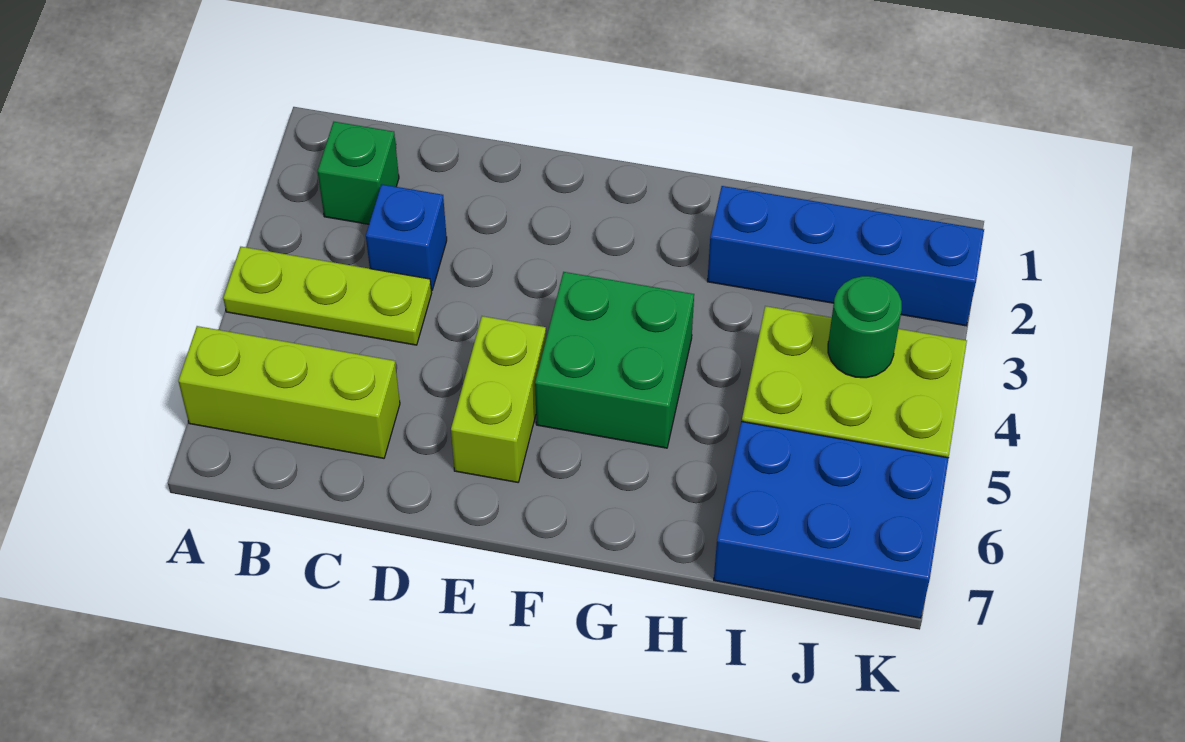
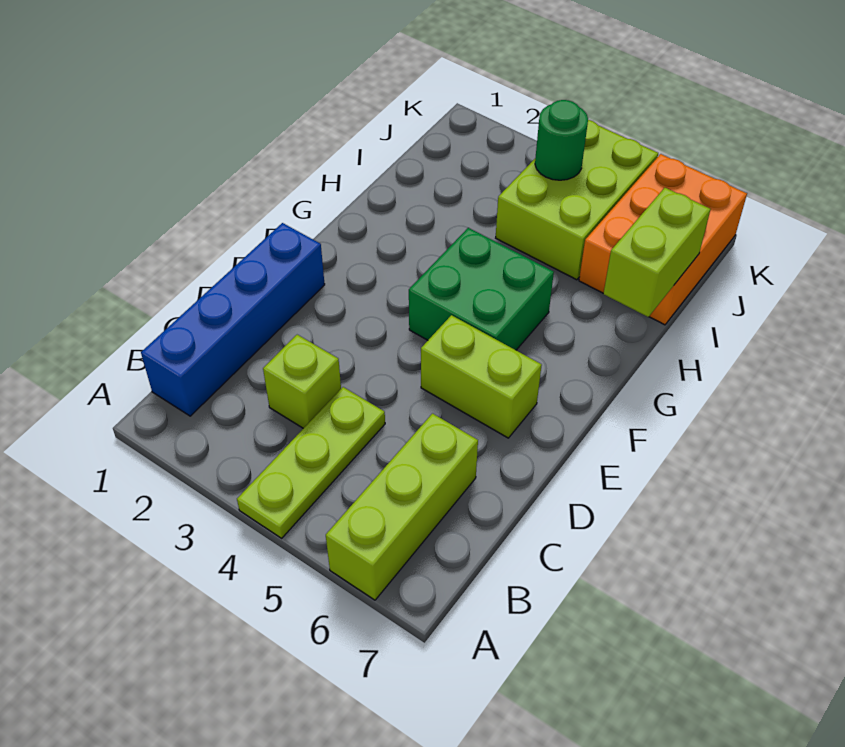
green brick B2 level 1 -> none
blue brick C3 level 1 -> lime brick C3 level 1
blue brick H2:K2 level 1 -> blue brick B1:E1 level 1
none -> lime brick H7:I7 level 2
blue brick I6:K7 level 1 -> orange brick I6:K7 level 1

